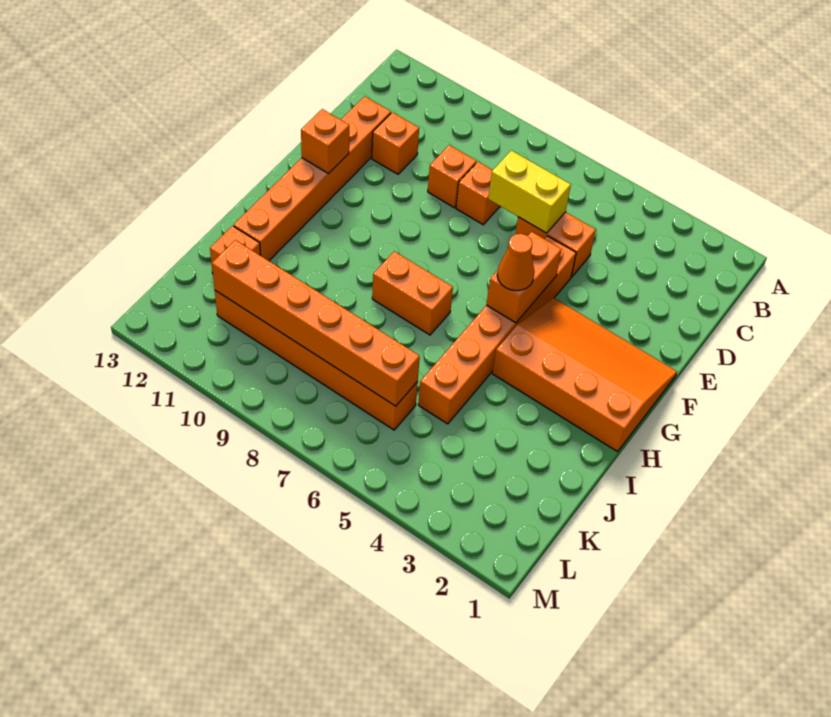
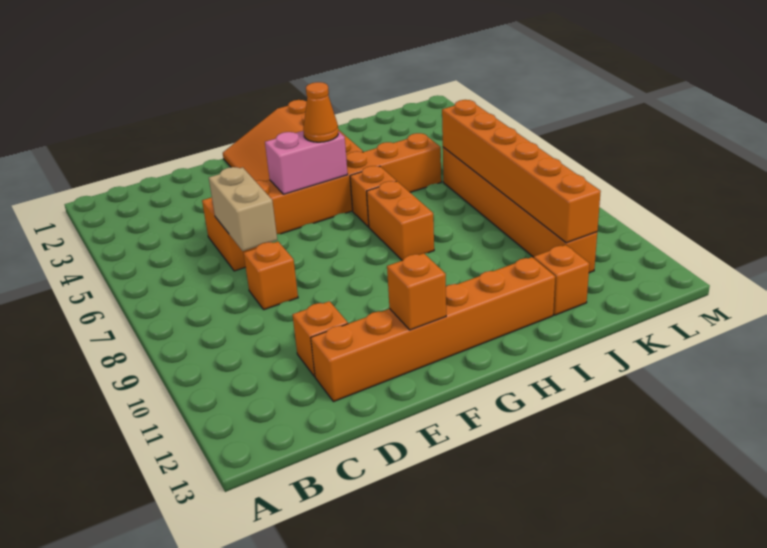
yellow brick D6:D7 level 2 -> tan brick D6:D7 level 2
orange brick D9 level 1 -> orange brick H6 level 1
orange brick F5:G5 level 2 -> pink brick F5:G5 level 2

